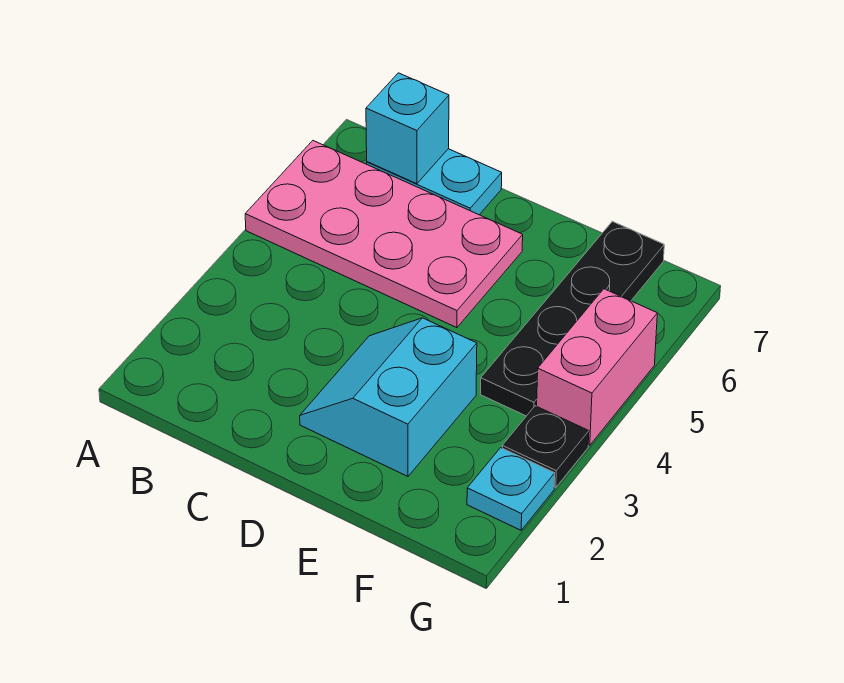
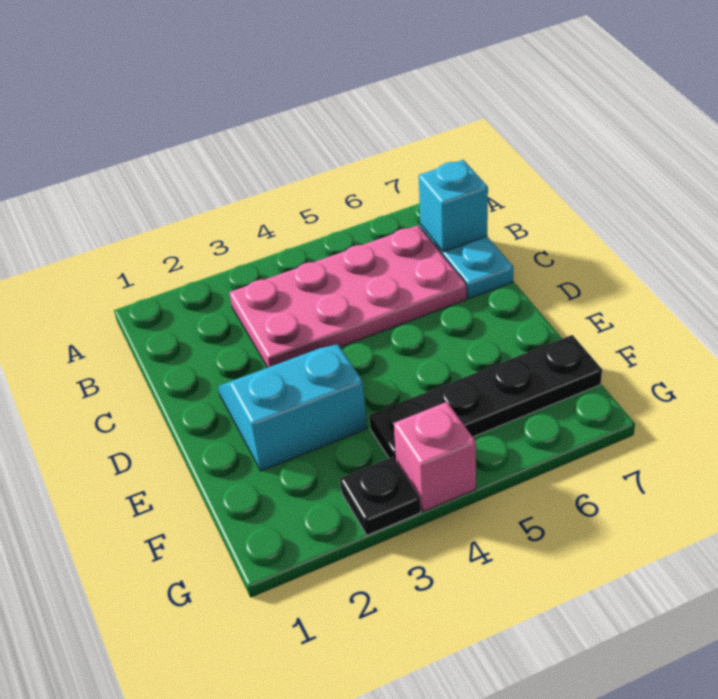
pink plate A5:D6 level 1 -> pink plate B3:C6 level 1
cyan plate G2 level 1 -> none
pink brick G4:G5 level 1 -> pink brick G4 level 1

